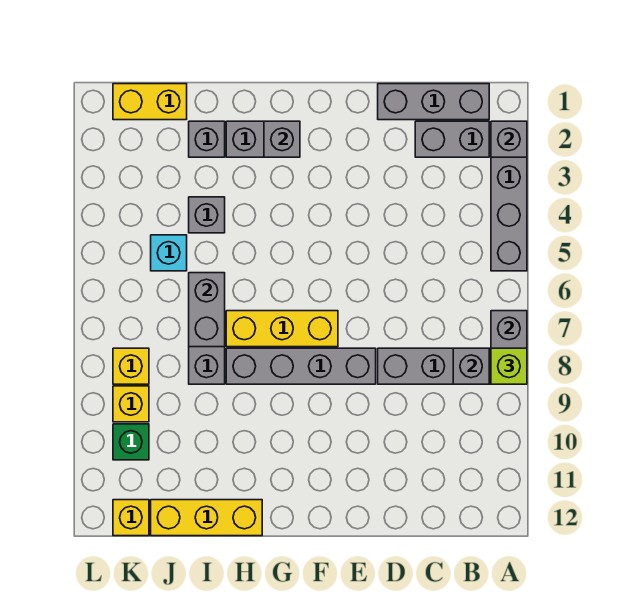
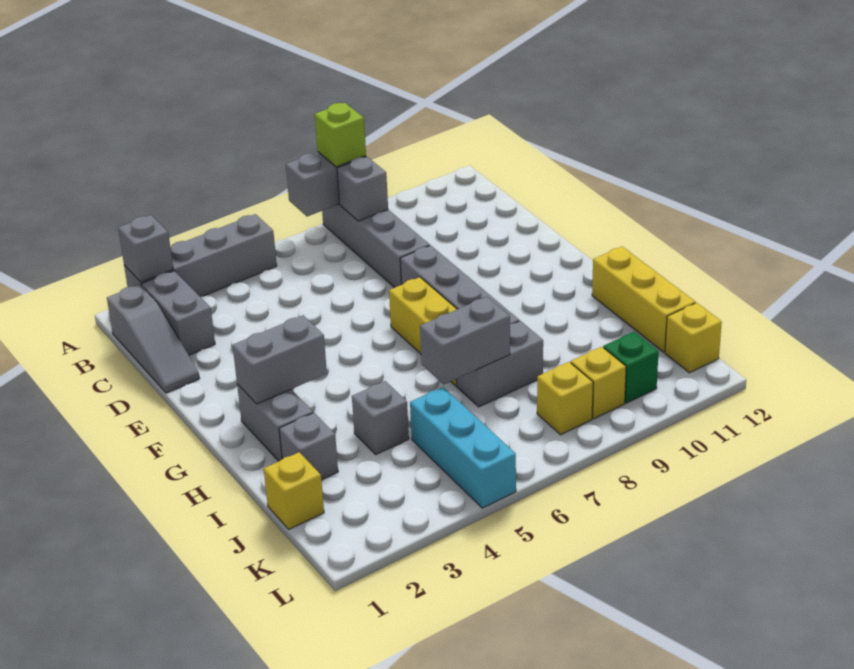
grey brick B1:D1 level 1 -> grey slope B1:D1 level 1 top B
grey brick G2 level 2 -> grey brick G2:G3 level 2
yellow brick J1:K1 level 1 -> yellow brick J1 level 1
cyan brick J5 level 1 -> cyan brick J5:L5 level 1

